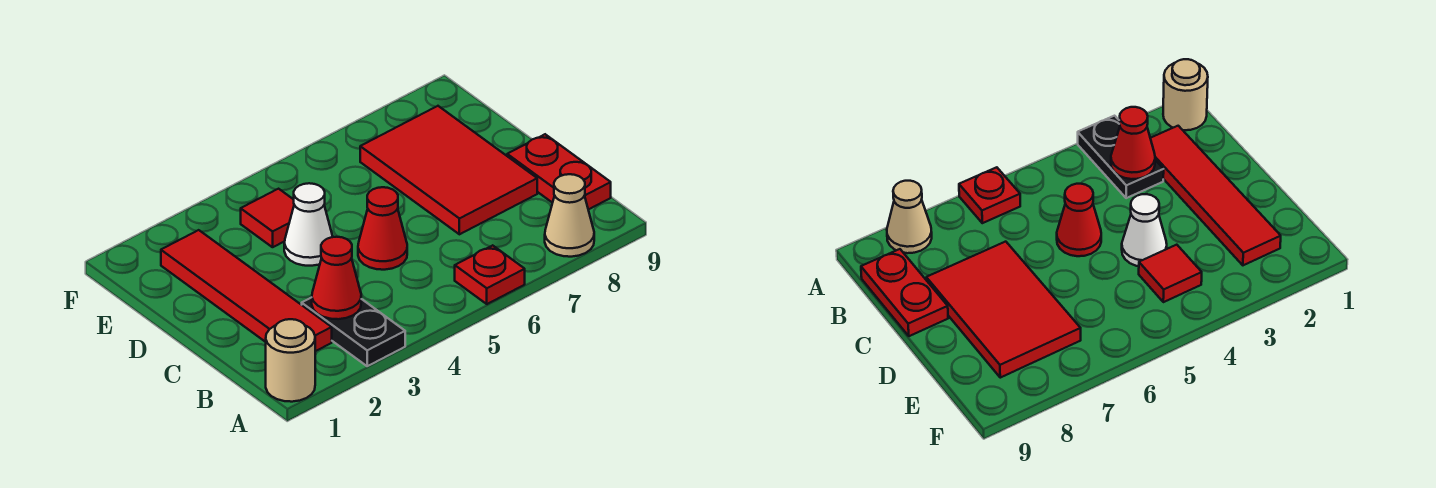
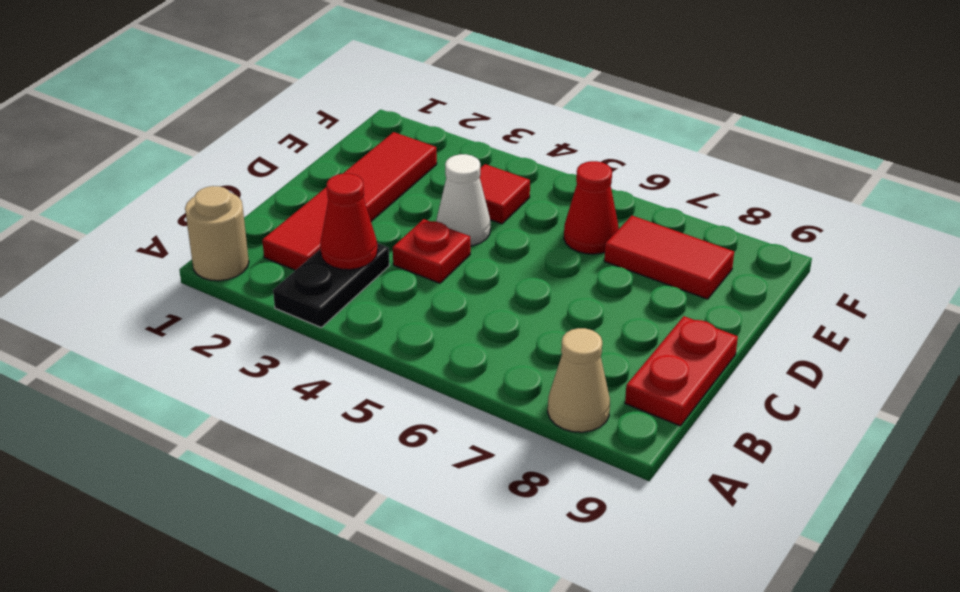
red plate A6 level 1 -> red plate C4 level 1
red cone C5 level 1 -> red cone E6 level 1
red tile C7:E8 level 1 -> red tile E7:E8 level 1

